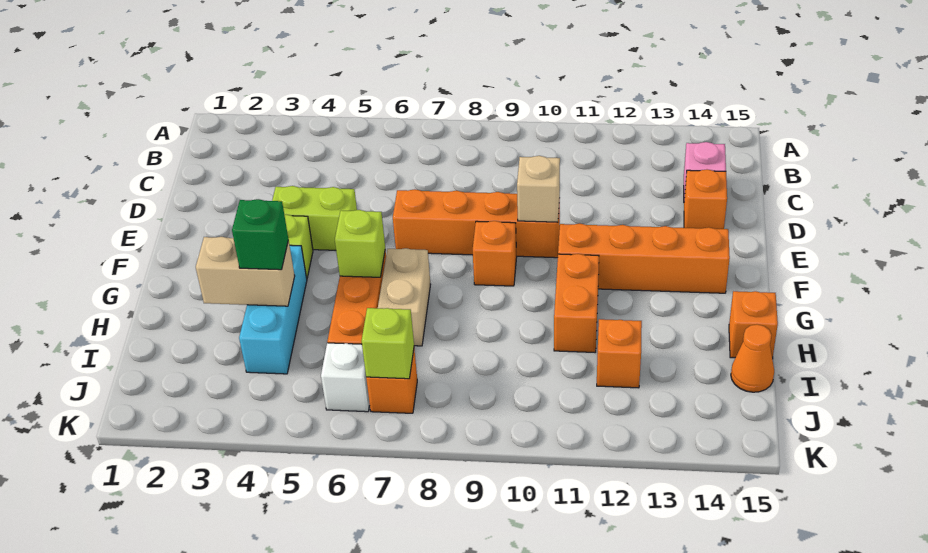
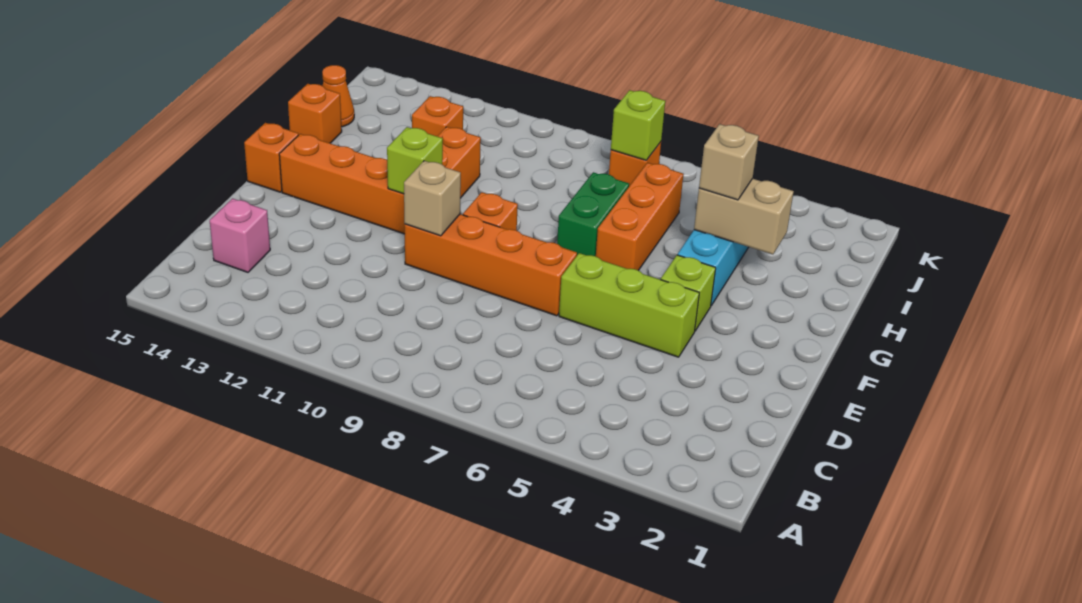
orange brick D14 level 1 -> orange brick F15 level 1
lime brick E4:E5 level 1 -> lime brick E4:E6 level 1
lime brick G6 level 2 -> lime brick F11 level 2
tan brick G7:H7 level 1 -> green brick G7:H7 level 1
green brick H4 level 3 -> tan brick H4 level 3
white brick J6 level 1 -> none

